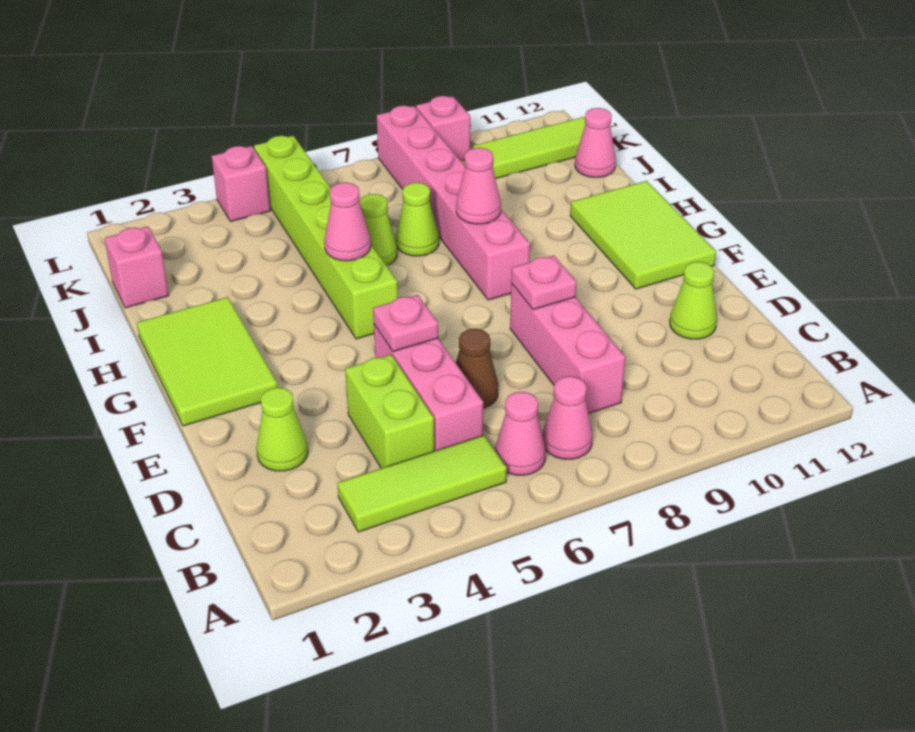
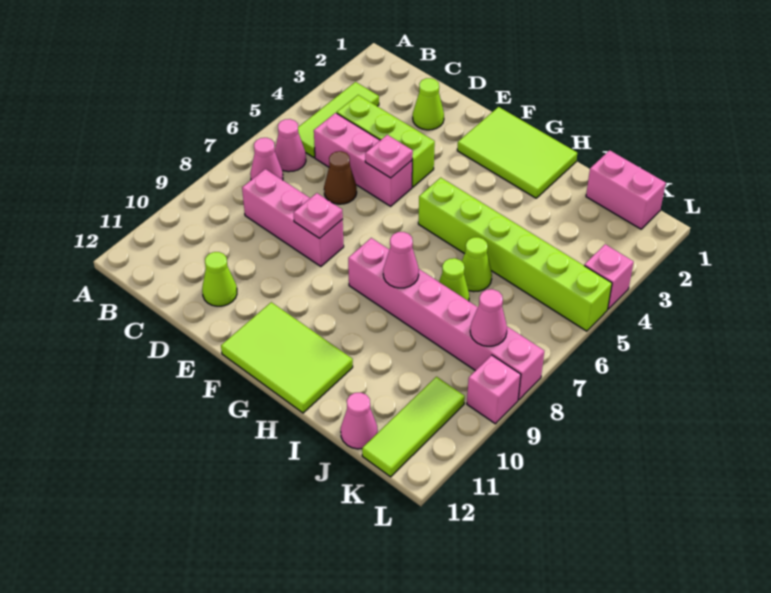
lime brick C4:D4 level 1 -> lime brick C4:E4 level 1
pink cone H5 level 2 -> pink cone K8 level 2
pink brick J1 level 1 -> pink brick J1:K1 level 1

